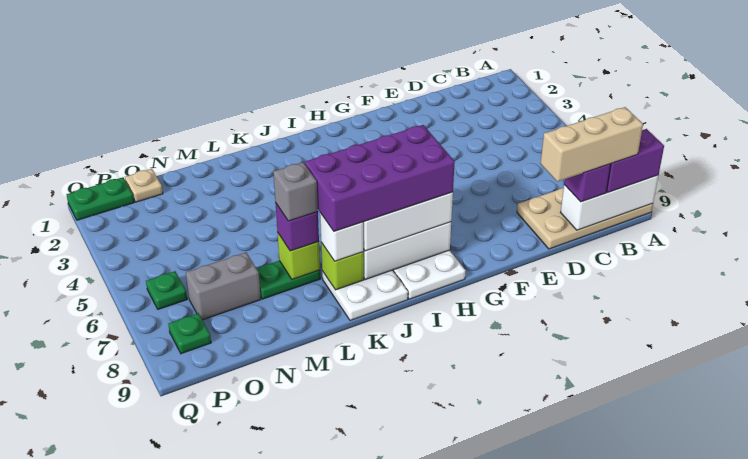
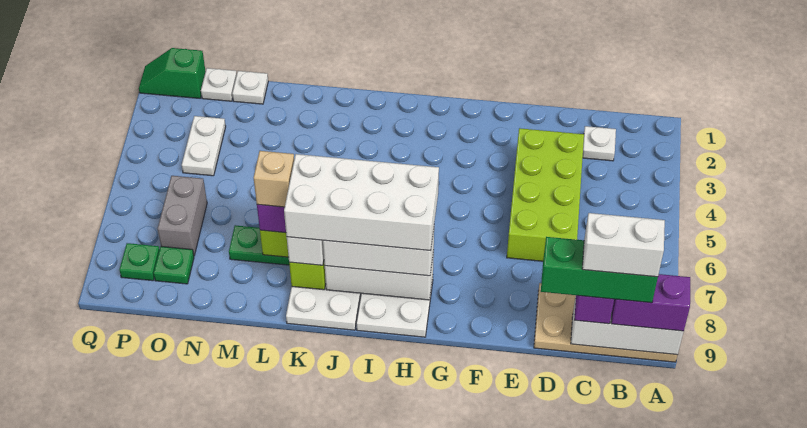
tan brick B9:D9 level 4 -> green brick B9:D9 level 4
none -> white brick B9:C9 level 5
none -> white plate C2 level 1
none -> lime brick D3:E6 level 1
purple brick H7:K8 level 4 -> white brick H7:K8 level 4
grey brick L7 level 4 -> tan brick L7 level 4
none -> white plate N1 level 1
grey brick N7:O7 level 1 -> grey brick O6:O7 level 1
tan plate O1 level 1 -> white plate O1 level 1
none -> white plate O3:O4 level 1
green plate P1:Q1 level 1 -> green slope P1:Q1 level 1 top P
green plate P6 level 1 -> green plate O8 level 1

